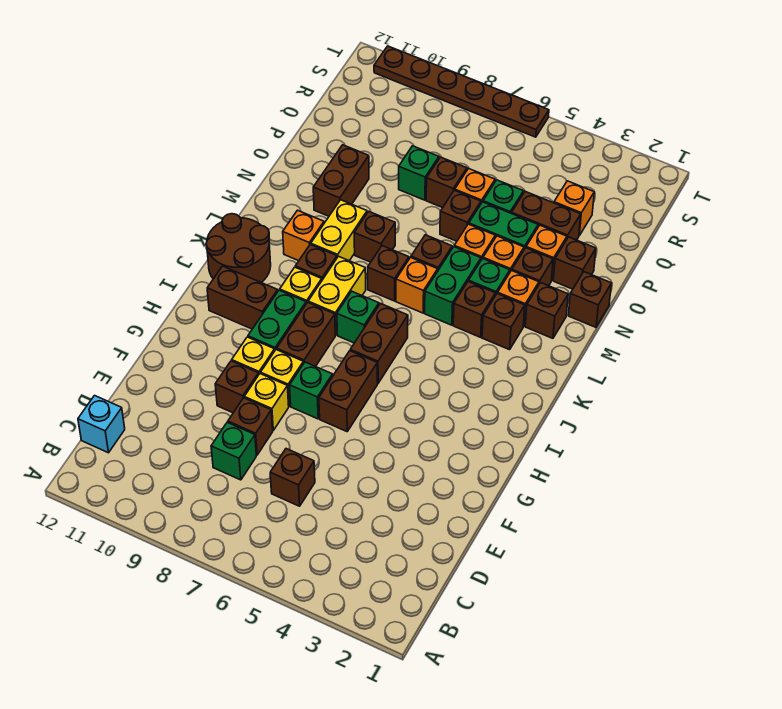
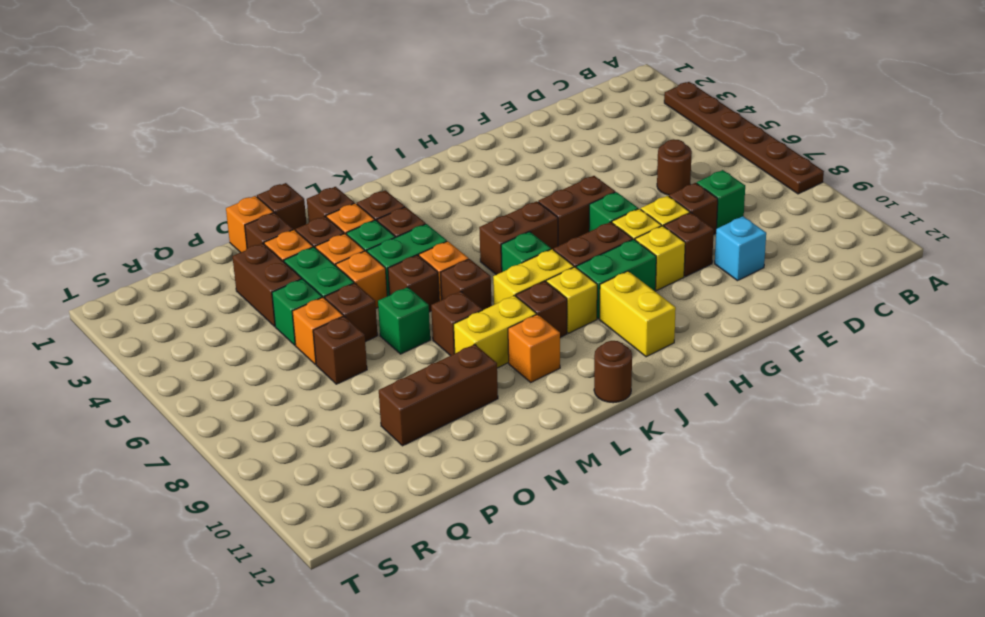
cyan brick C12 level 1 -> cyan brick E10 level 1
brown brick D6 level 1 -> brown round brick D6 level 1
brown brick I10:I11 level 1 -> yellow brick I10:I11 level 1
brown round brick J11:K12 level 1 -> brown round brick K12 level 1
brown brick N10:O10 level 1 -> brown brick N10:P10 level 1
green brick P8 level 1 -> green brick N7 level 1
orange brick Q3 level 1 -> orange brick O1 level 1
brown plate T6:T11 level 1 -> brown plate A3:A8 level 1

